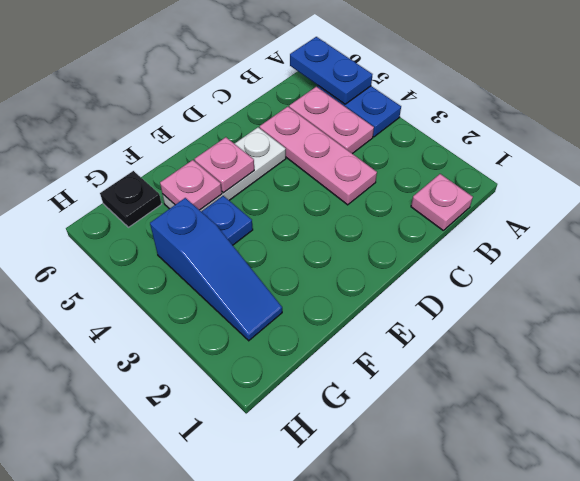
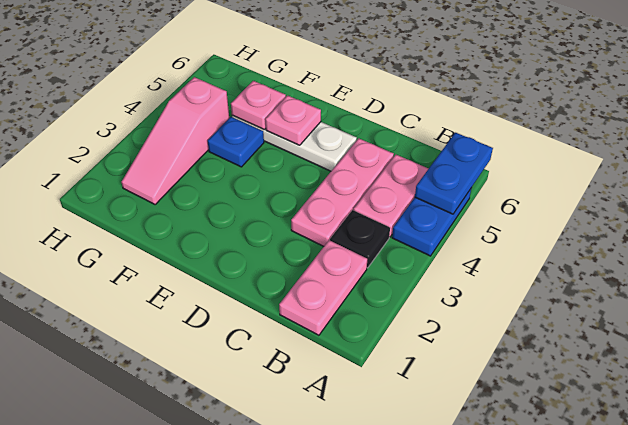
pink plate B1 level 1 -> pink plate B1:B2 level 1
blue slope G2:G4 level 1 top 4 -> pink slope G2:G4 level 1 top 4
black plate G6 level 1 -> black plate B3 level 1

